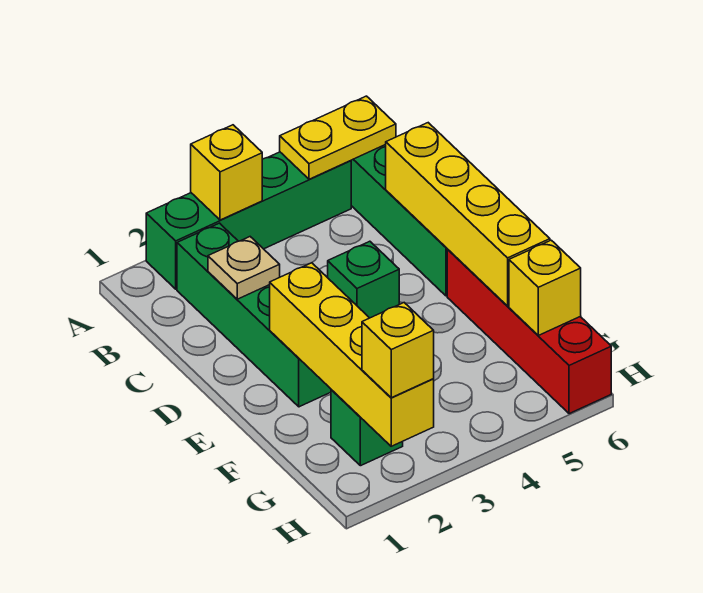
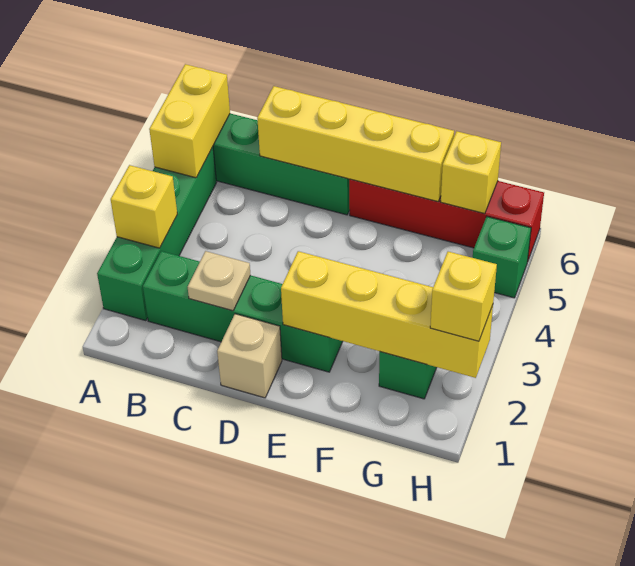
yellow plate A5:A6 level 2 -> yellow brick A5:A6 level 2
none -> tan brick D1 level 1
green brick D4 level 1 -> green brick H5 level 1

